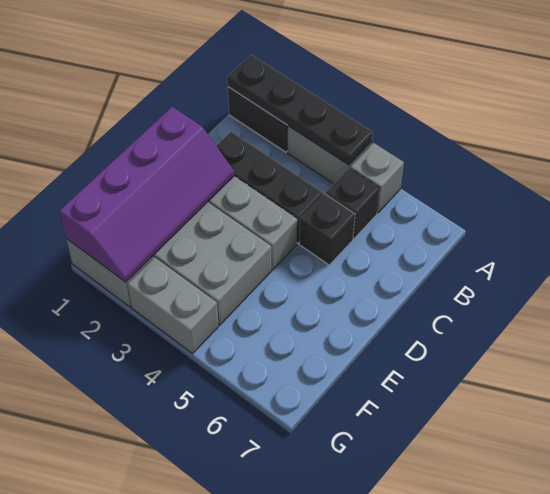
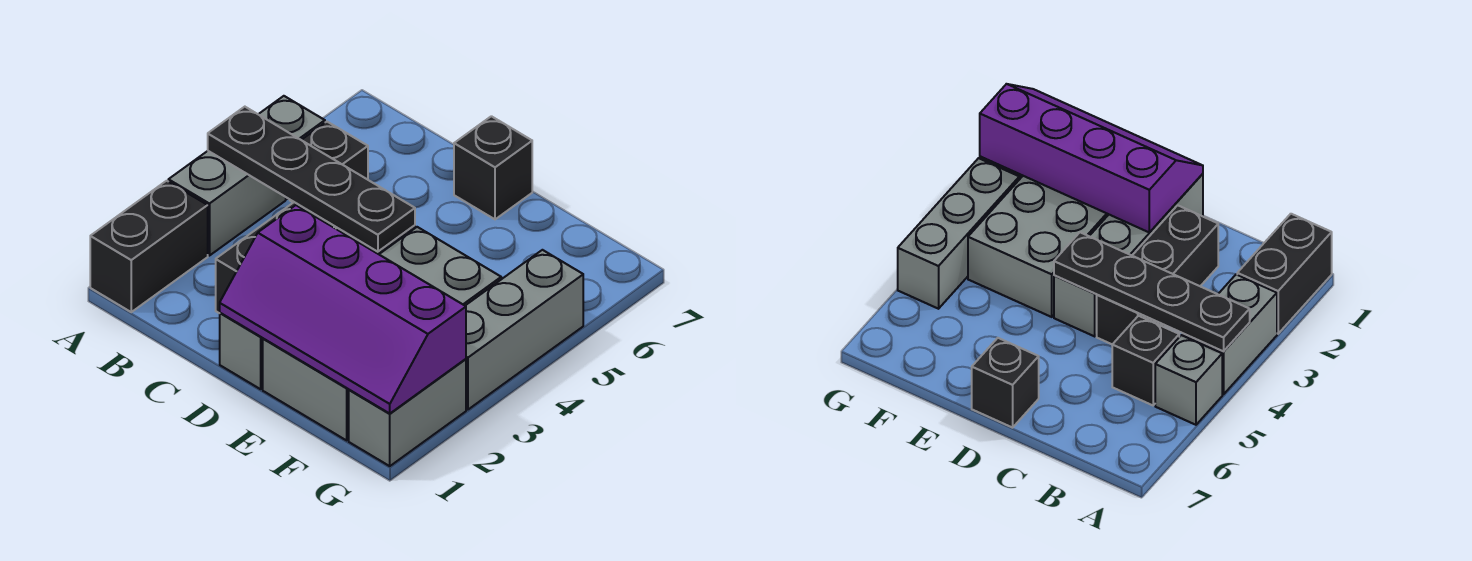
black plate A1:A4 level 2 -> black plate A4:D4 level 2
black brick C5 level 1 -> black brick D7 level 1
purple slope D1:G2 level 2 top 1 -> purple slope D1:G2 level 2 top 2
grey brick G3:G4 level 1 -> grey brick G3:G5 level 1

